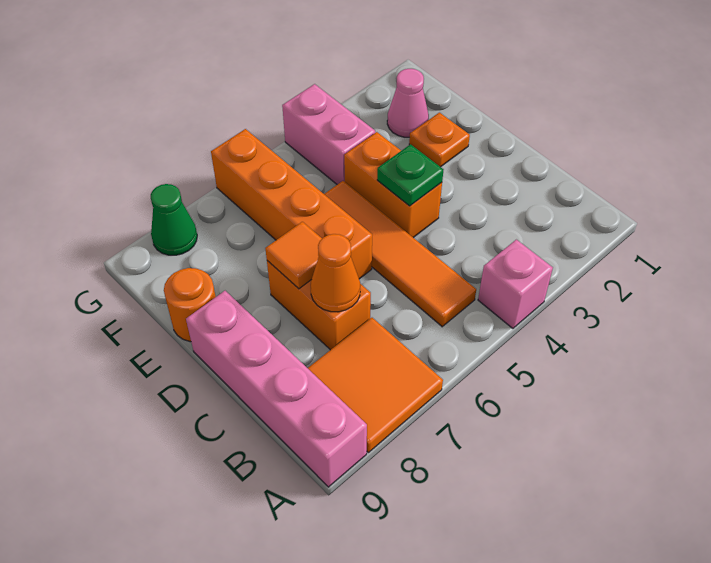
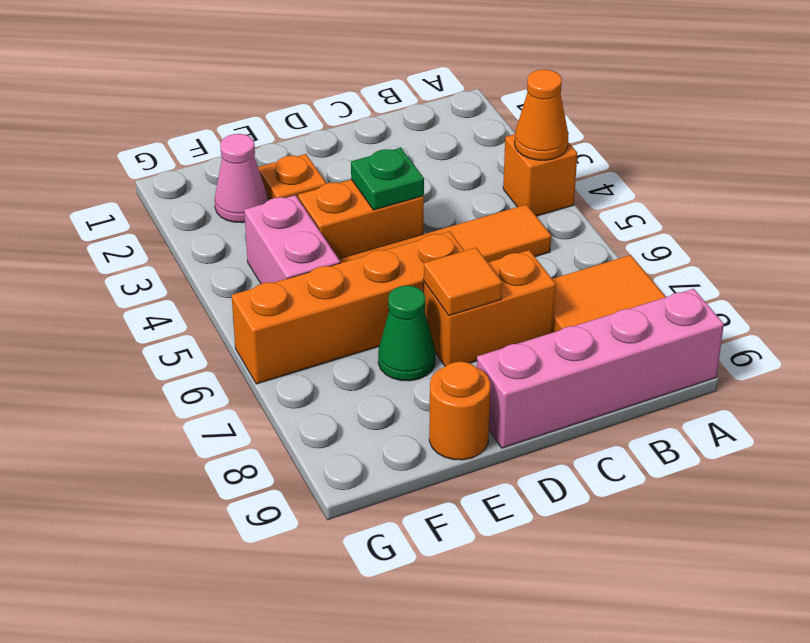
pink brick A4 level 1 -> orange brick A4 level 1
orange cone C7 level 2 -> orange cone A4 level 2
pink brick F4:G4 level 1 -> pink brick F4:F5 level 1
green cone G8 level 1 -> green cone E7 level 1

